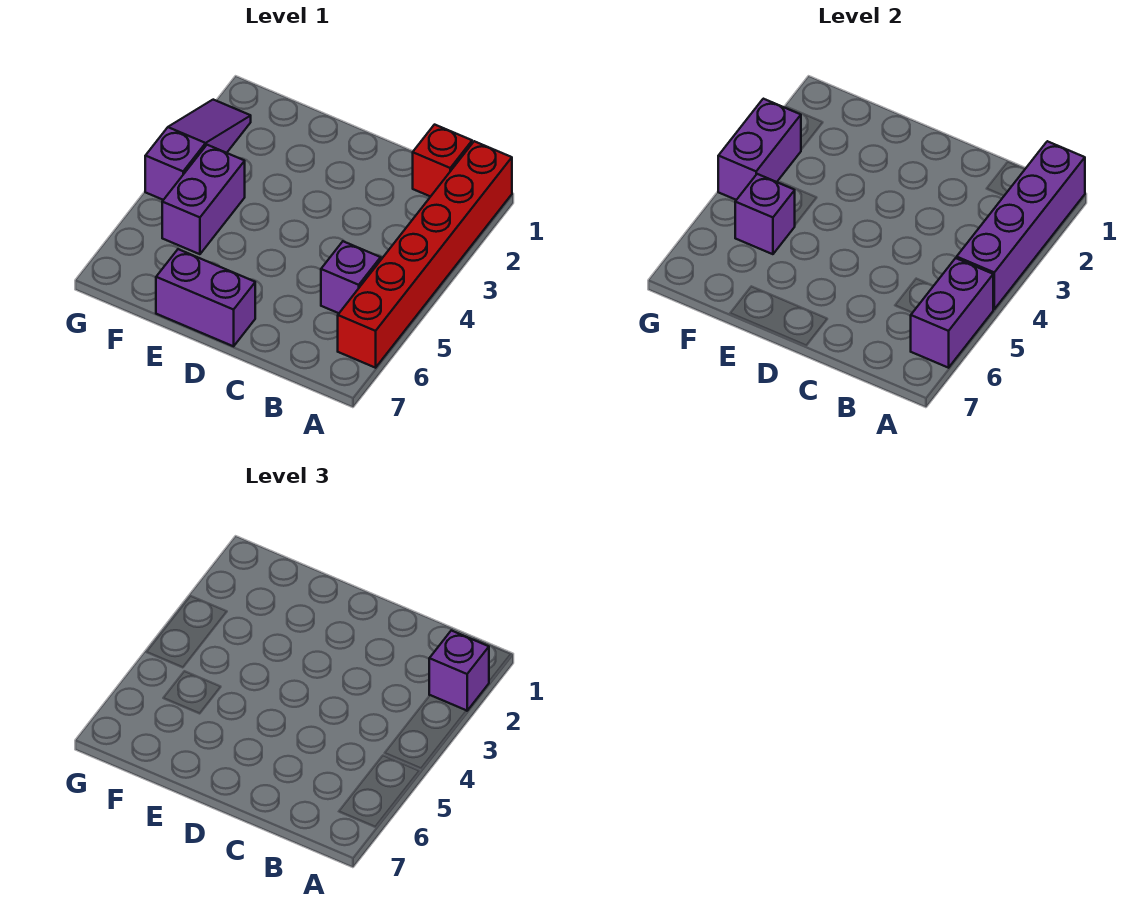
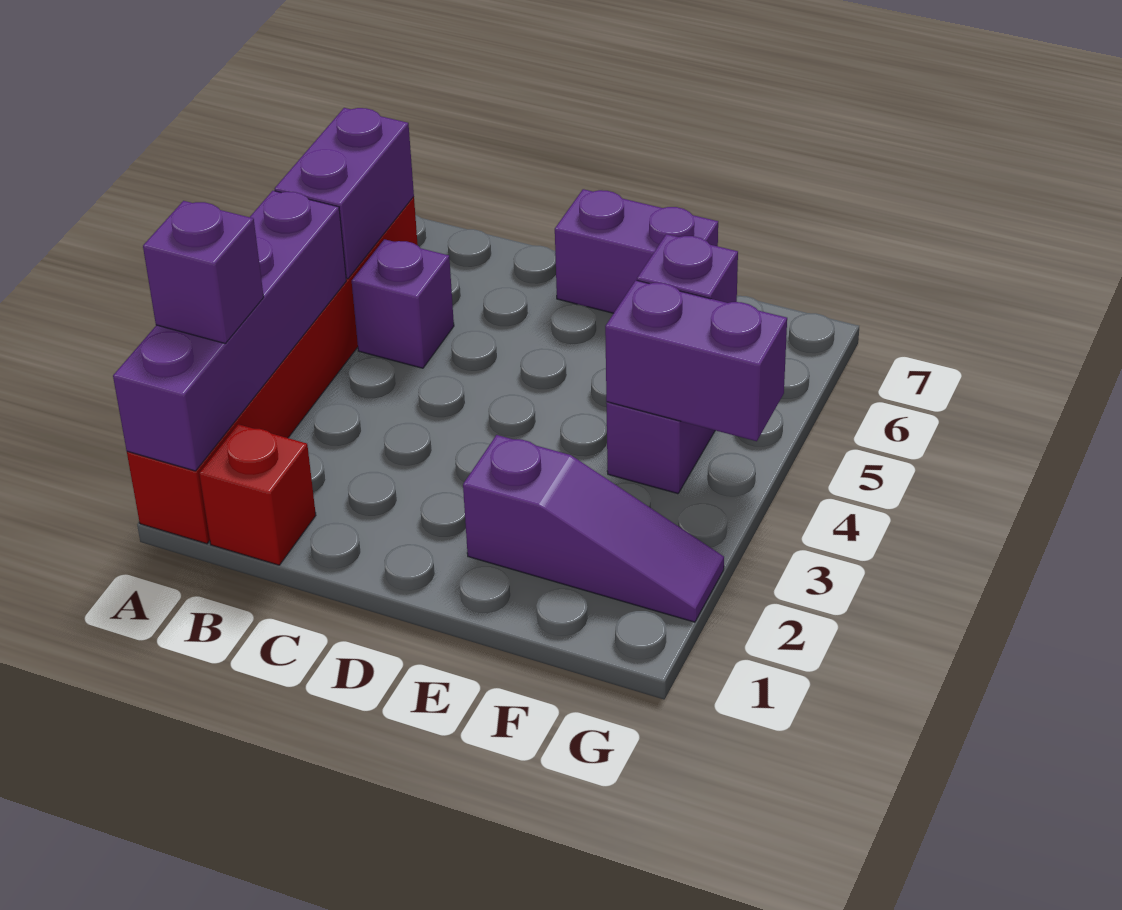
purple slope G2:G4 level 1 top 4 -> purple slope E2:G2 level 1 top E
purple brick G3:G4 level 2 -> purple brick F4:G4 level 2

